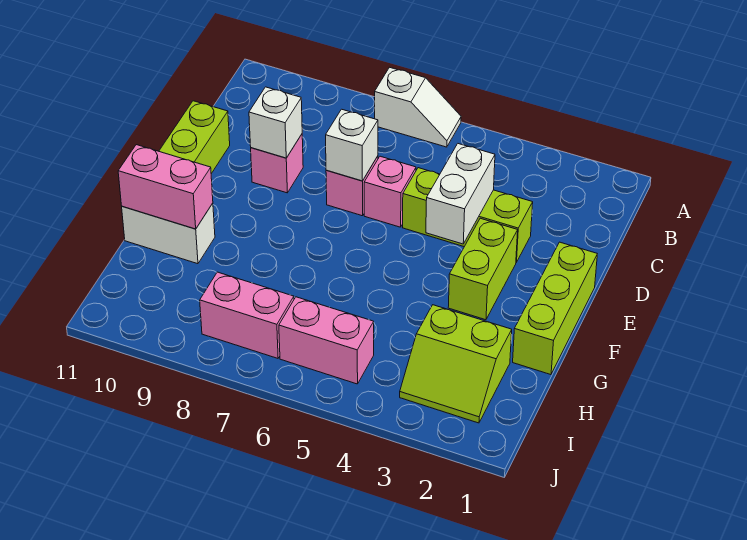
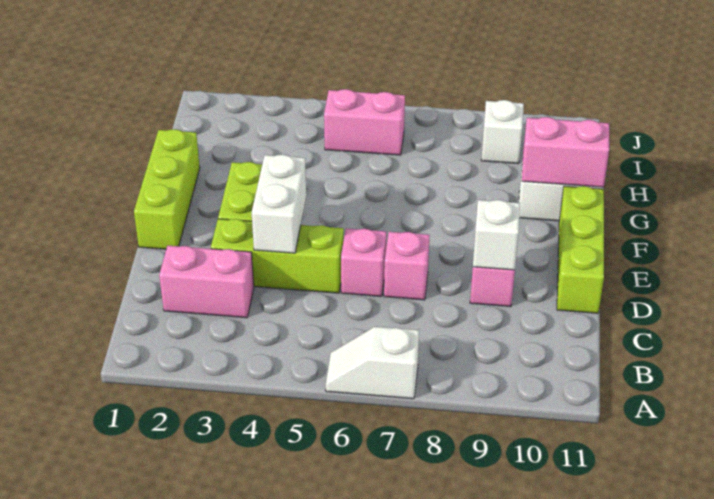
white brick D7 level 2 -> white brick I9 level 1
lime slope H2:I3 level 1 top H -> none
pink brick I7:I8 level 1 -> pink brick C2:C3 level 1

